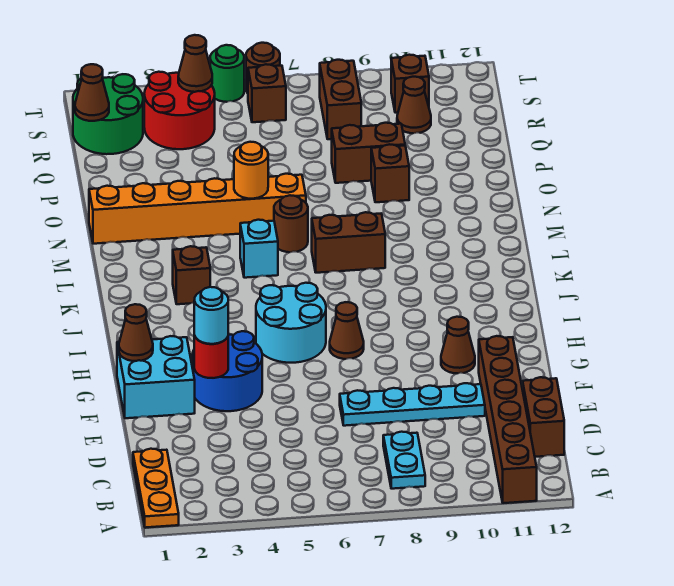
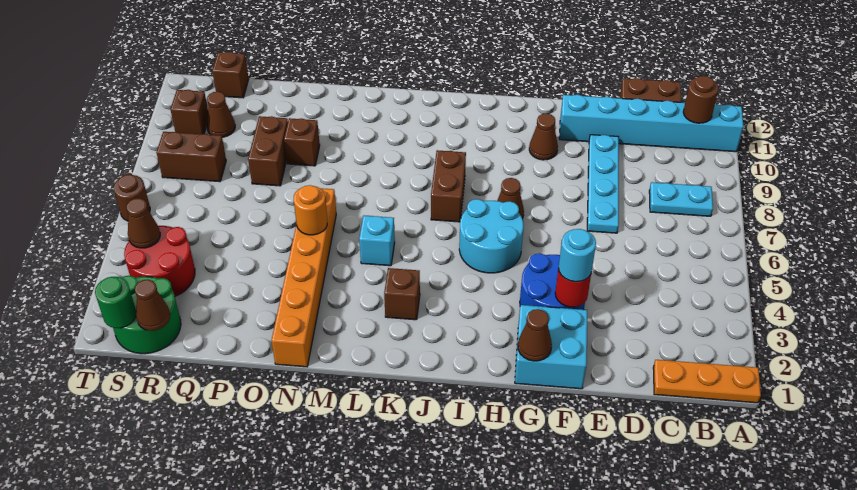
brown brick A11:F11 level 1 -> cyan brick A11:F11 level 1
brown brick L7:L8 level 1 -> brown brick J7:J8 level 1
brown round brick M6 level 1 -> brown round brick B11 level 2
brown brick S6 level 1 -> brown brick R12 level 1
green round brick T5 level 1 -> green round brick S1 level 2

